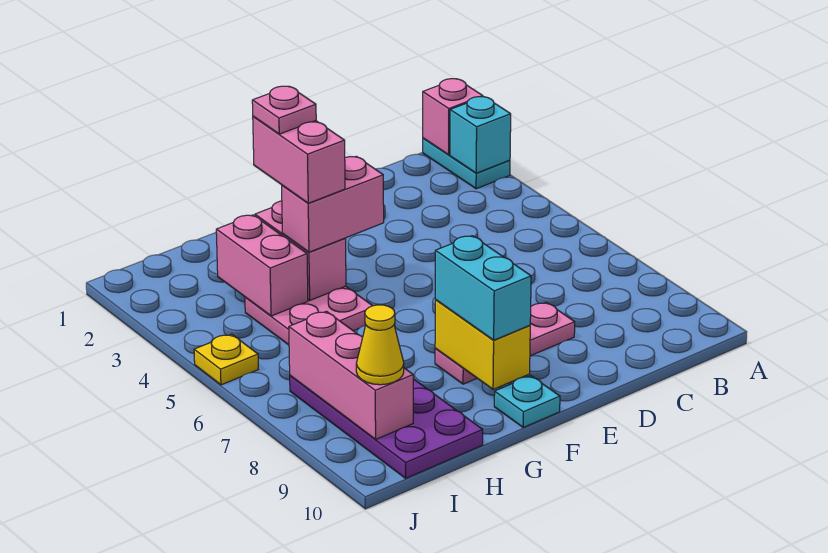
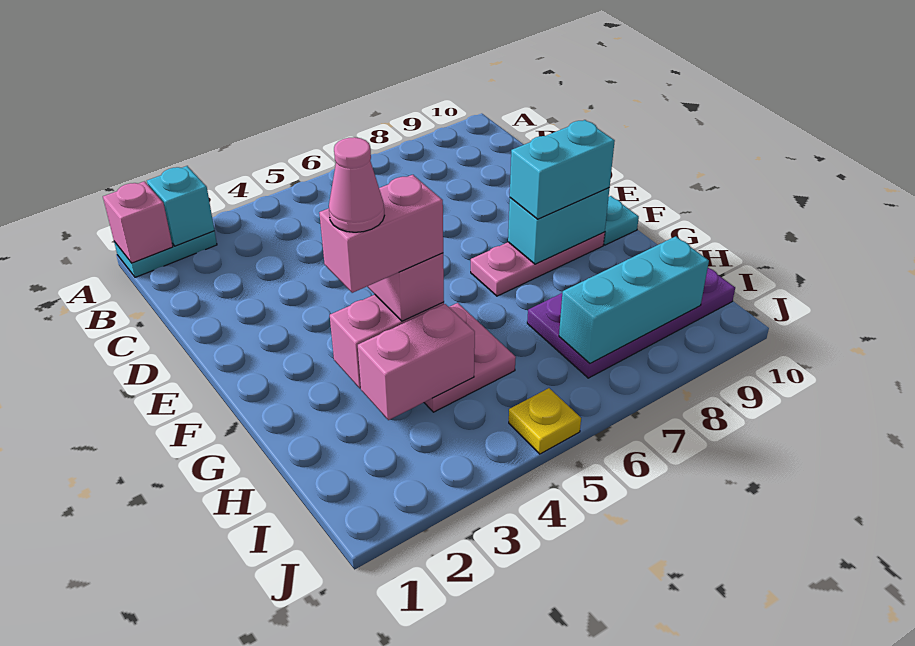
pink plate D8:F8 level 1 -> pink plate F7:F9 level 1
yellow brick F8:F9 level 2 -> cyan brick F8:F9 level 2
pink plate G3 level 5 -> pink cone G3 level 5
pink brick I7:I9 level 2 -> cyan brick I7:I9 level 2
yellow cone I9 level 3 -> none

